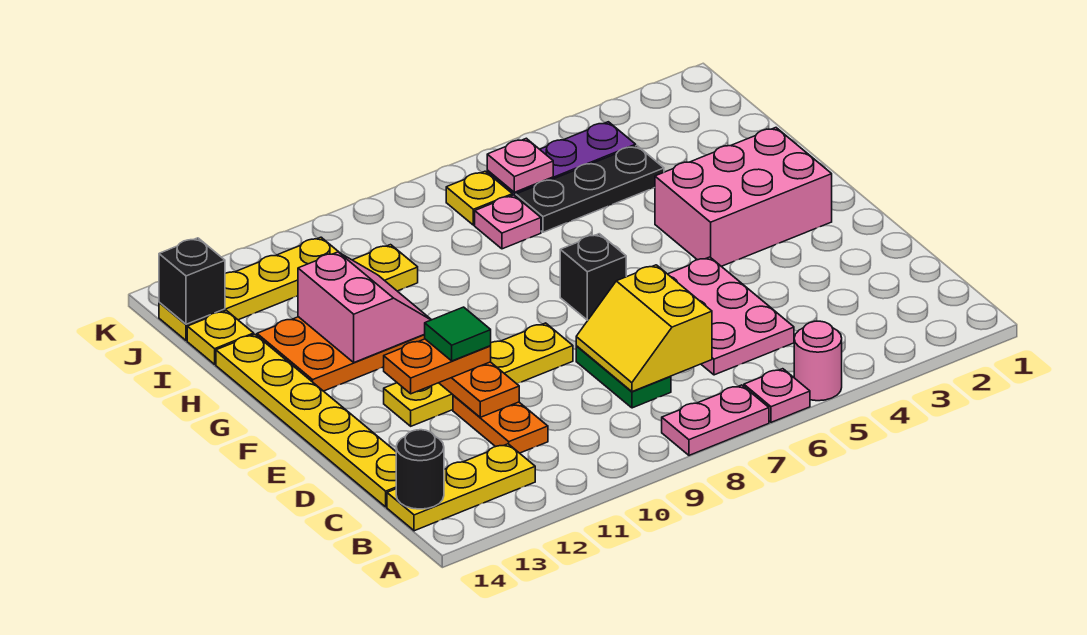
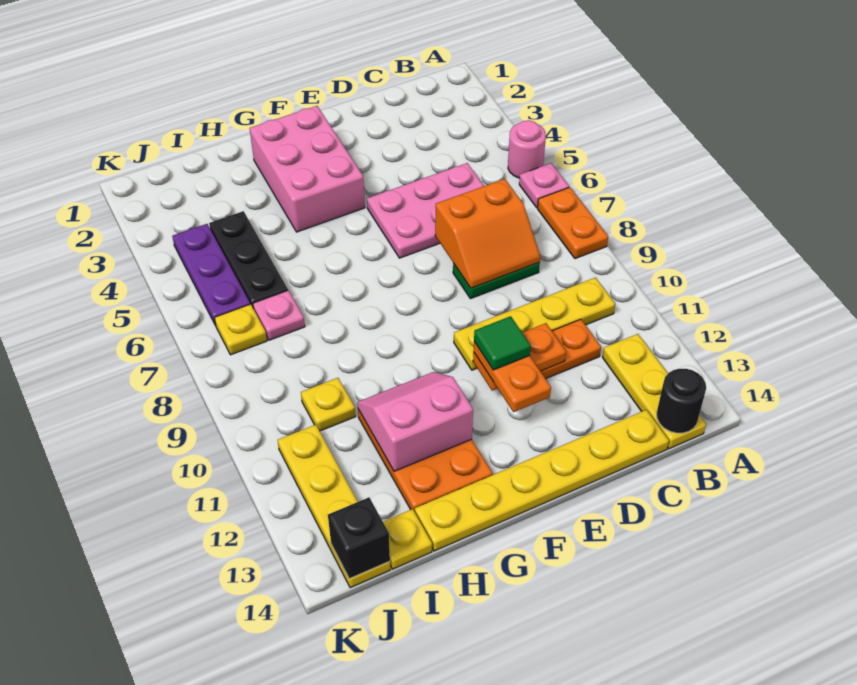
pink plate A7:A8 level 1 -> orange plate A7:A8 level 1
yellow slope C7:D8 level 2 top 7 -> orange slope C7:D8 level 2 top 7
yellow plate E9:E12 level 1 -> yellow plate B10:E10 level 1
black brick F7 level 1 -> none
pink plate J6 level 2 -> none

